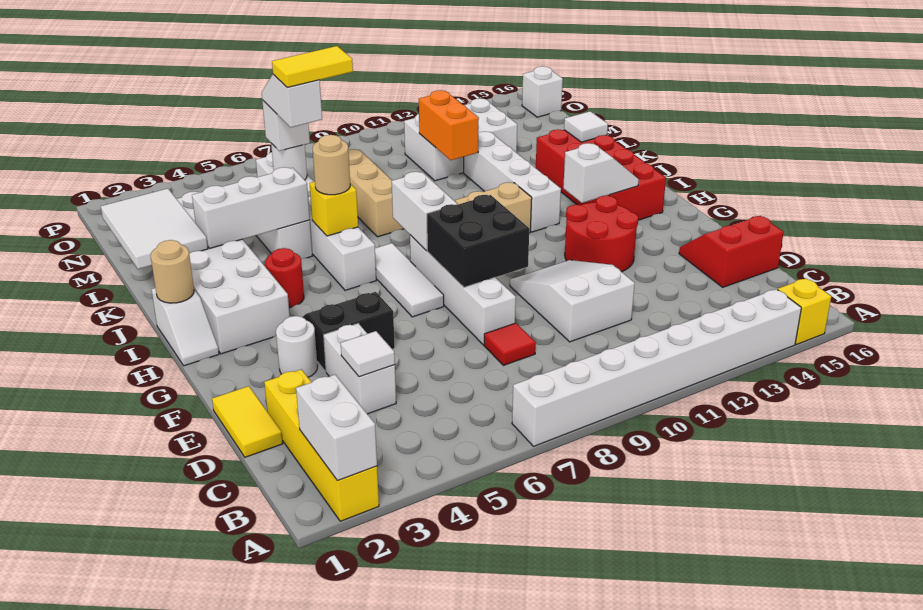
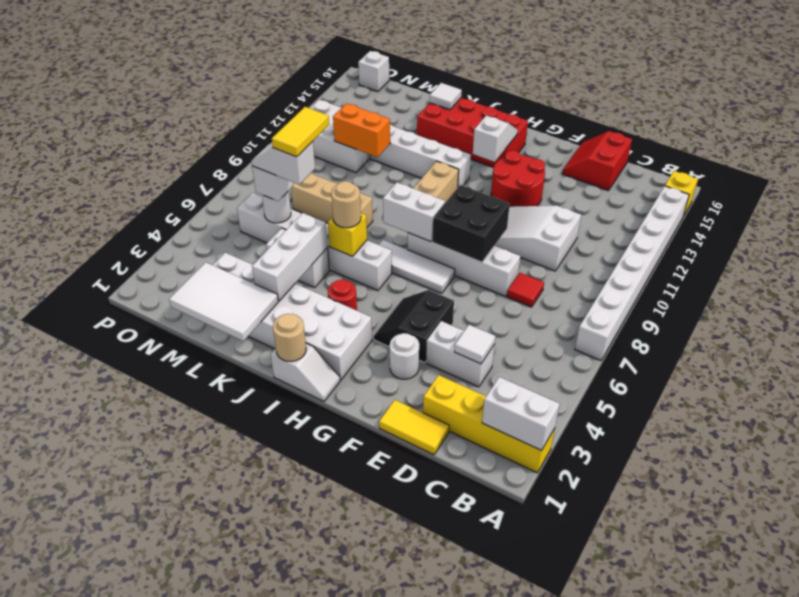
white brick M11:N13 level 1 -> white brick M11:O12 level 1

